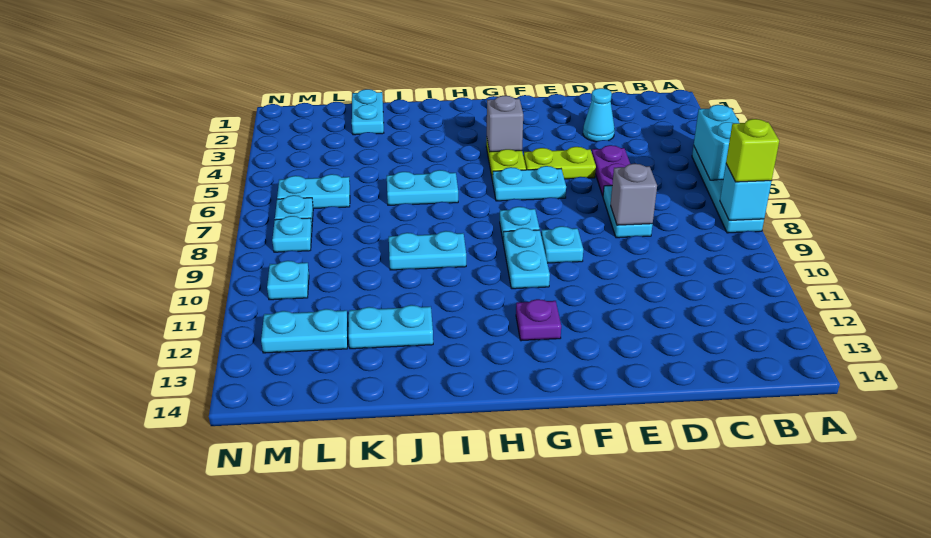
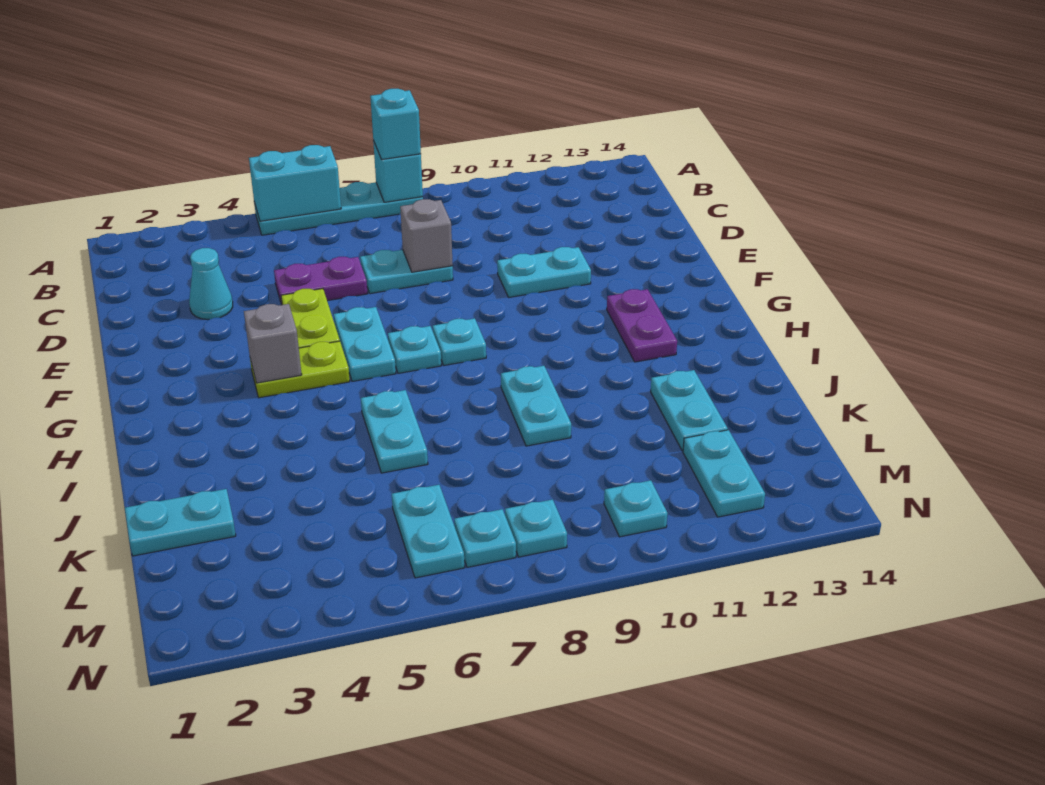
lime brick A8 level 3 -> cyan brick A8 level 3
cyan plate F9 level 1 -> cyan plate G7 level 1
cyan plate G9:G10 level 1 -> cyan plate E10:E11 level 1
purple plate G12 level 1 -> purple plate G12:H12 level 1

